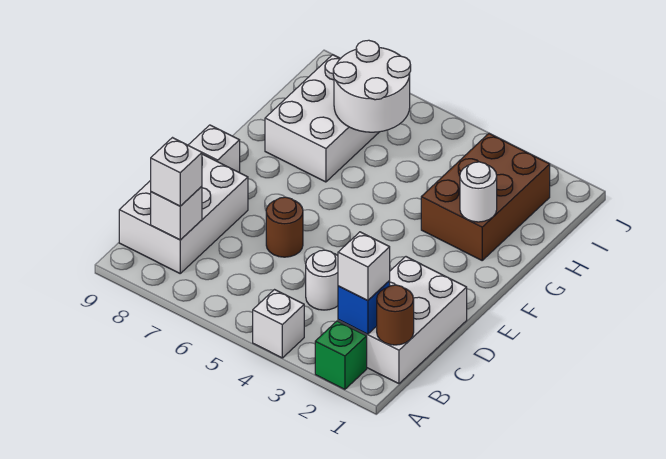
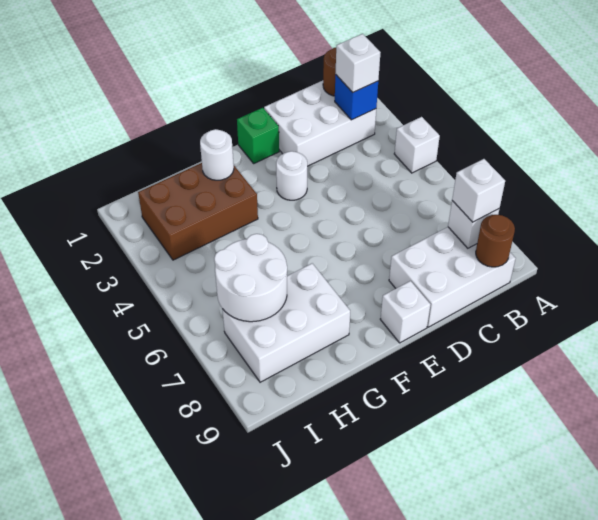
green brick A2 level 1 -> green brick E1 level 1
white round brick C4 level 1 -> white round brick E3 level 1
brown round brick D6 level 1 -> brown round brick B9 level 2

